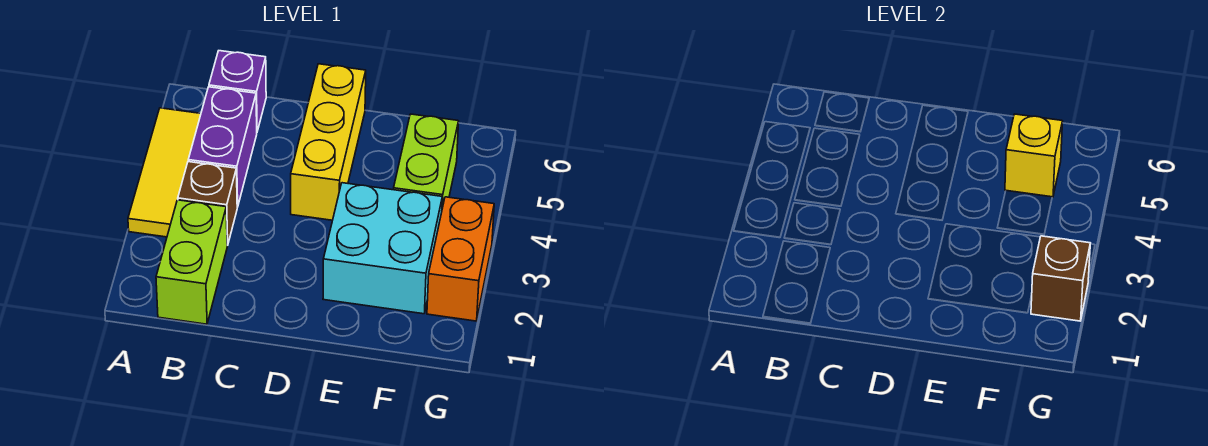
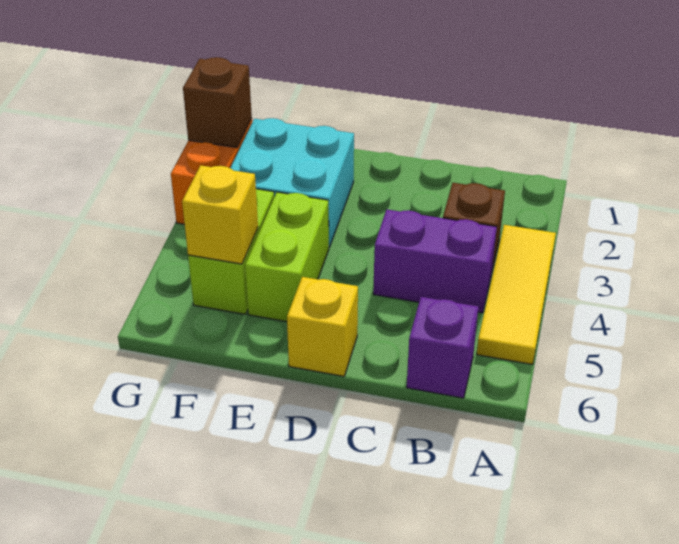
lime brick B1:B2 level 1 -> lime brick E4:E5 level 1
purple brick B4:B5 level 1 -> purple brick B4:C4 level 1
yellow brick D4:D6 level 1 -> yellow brick D6 level 1

